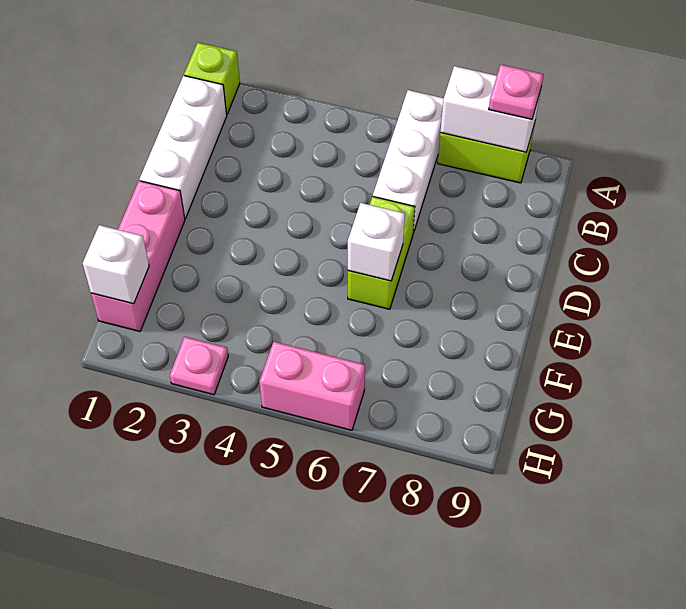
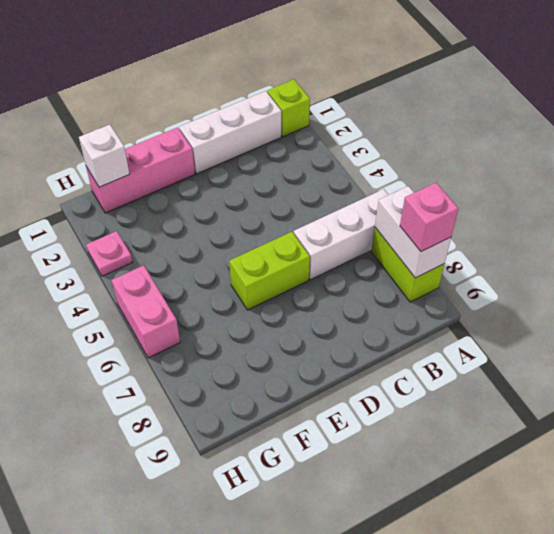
pink plate A8 level 3 -> pink brick A8 level 3
white brick E6 level 2 -> none

